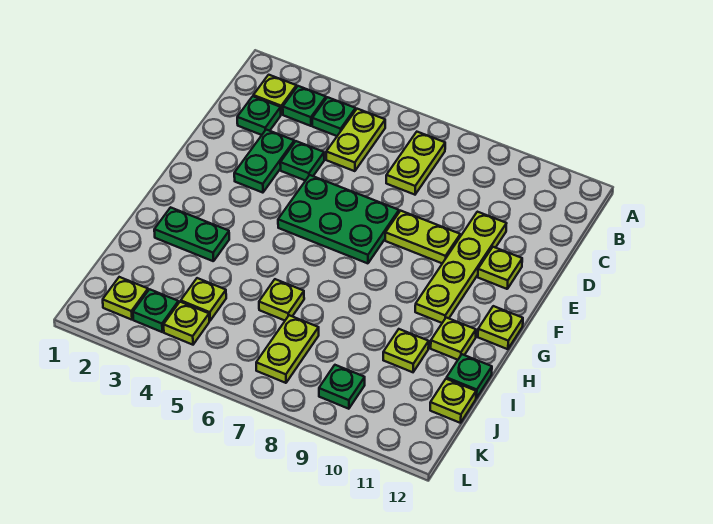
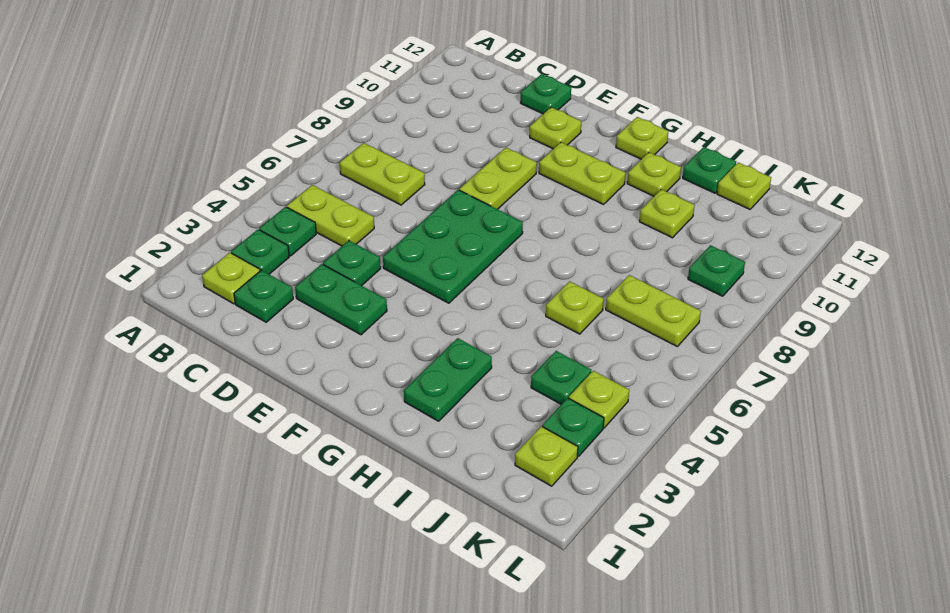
lime plate D10:G10 level 1 -> lime plate F10:G10 level 1
none -> green plate D12 level 1
lime plate J4 level 1 -> green plate J4 level 1

